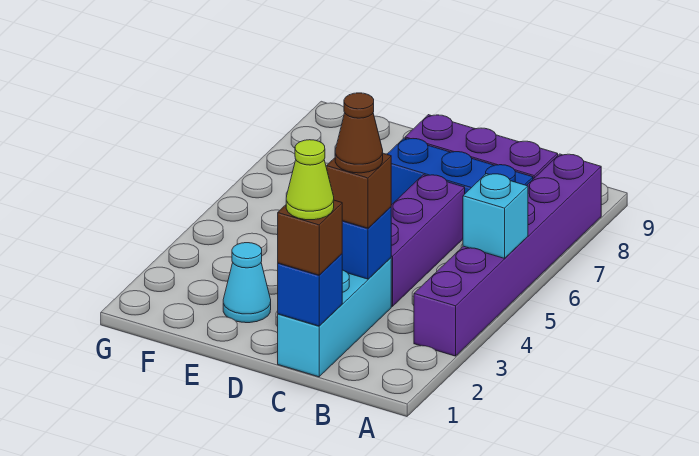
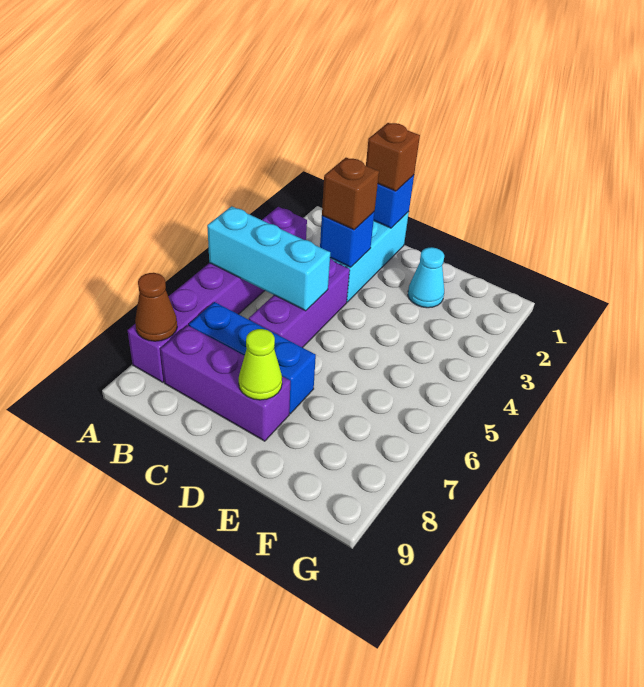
cyan brick A5 level 2 -> cyan brick A5:C5 level 2
lime cone C1 level 4 -> lime cone D8 level 2
brown cone C3 level 4 -> brown cone A8 level 2

